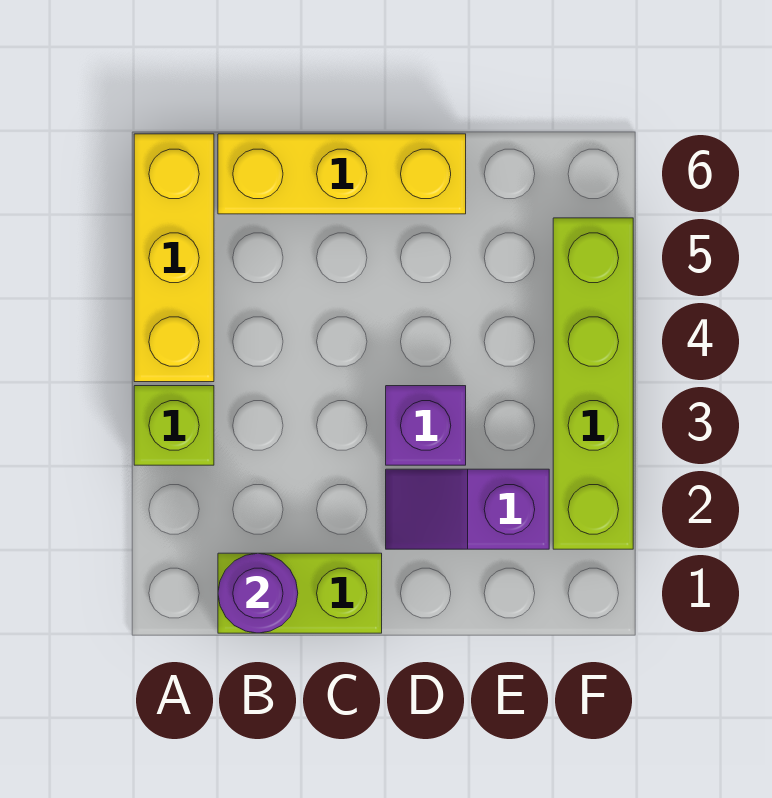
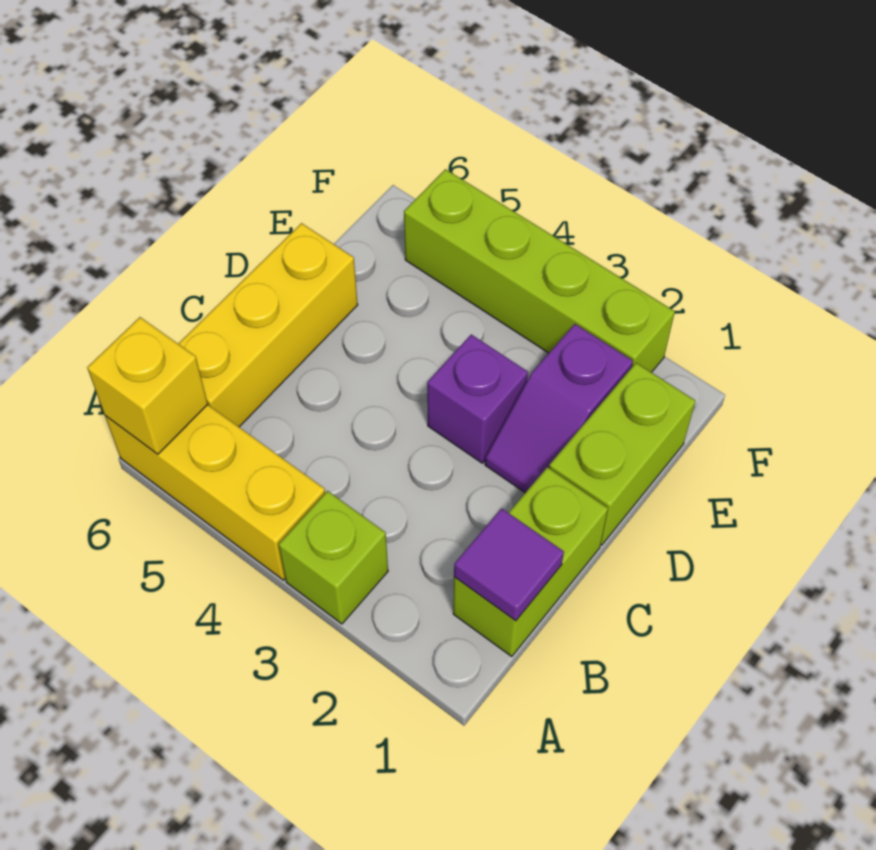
none -> yellow brick A6 level 2
purple round brick B1 level 2 -> purple tile B1 level 2
none -> lime brick D1:E1 level 1

